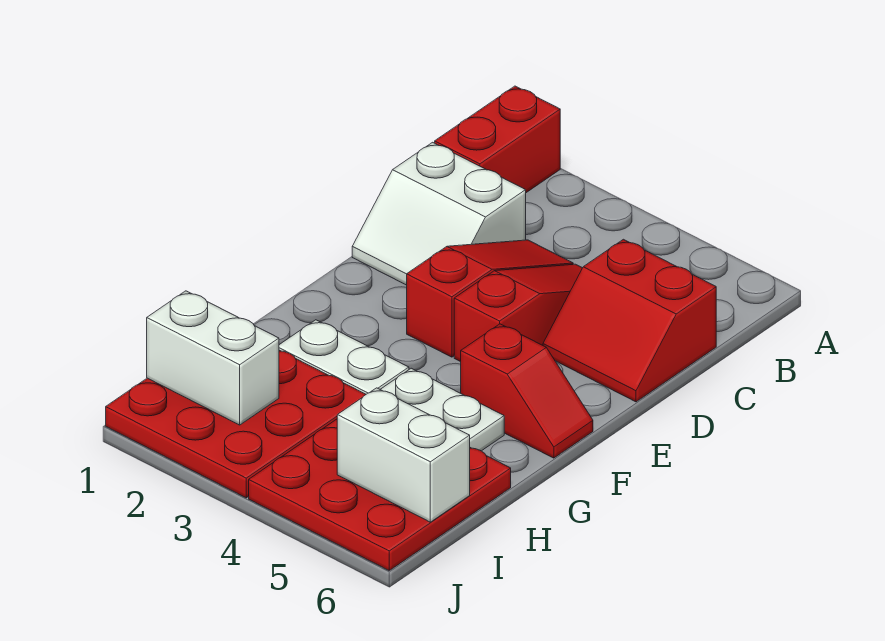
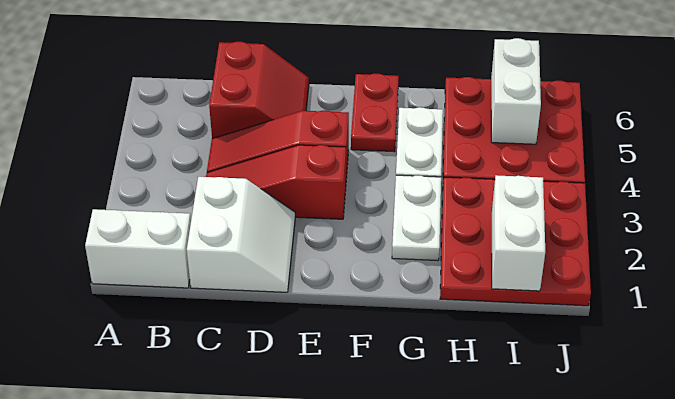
red brick A1:B1 level 1 -> white brick A1:B1 level 1
red slope F5:F6 level 1 top 5 -> red plate F5:F6 level 1

